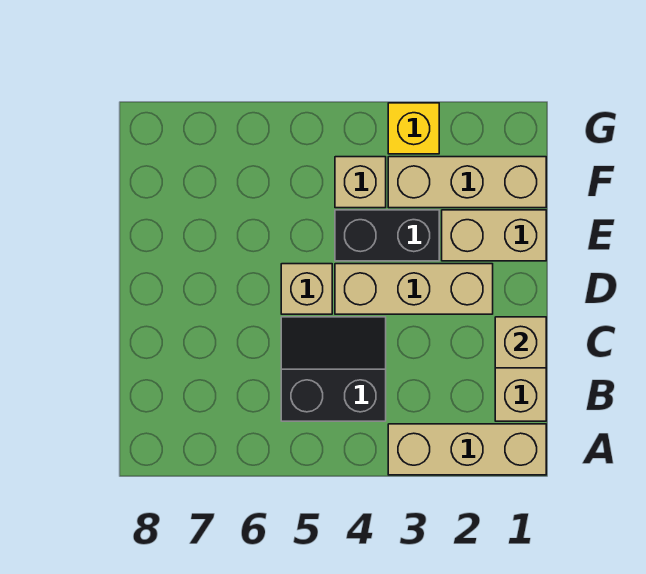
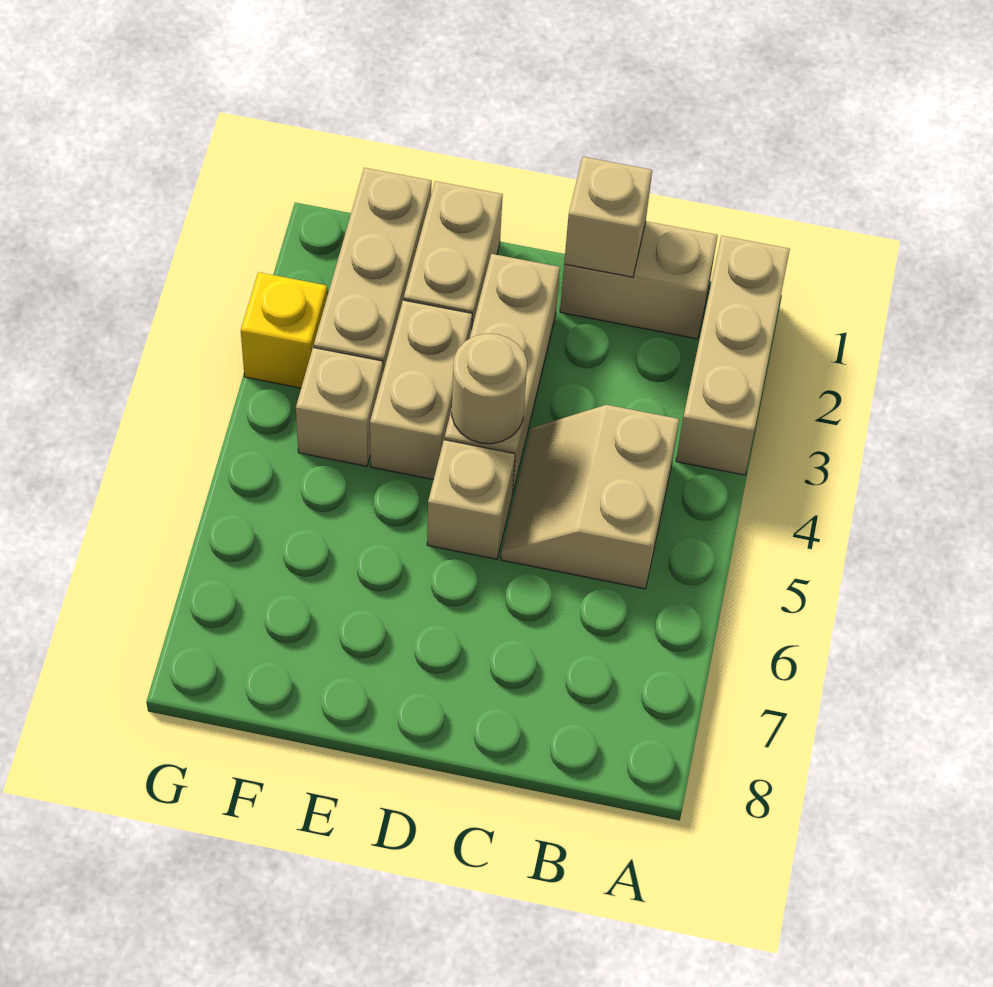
black slope B4:C5 level 1 top B -> tan slope B4:C5 level 1 top B
none -> tan round brick D4 level 2
black brick E3:E4 level 1 -> tan brick E3:E4 level 1

